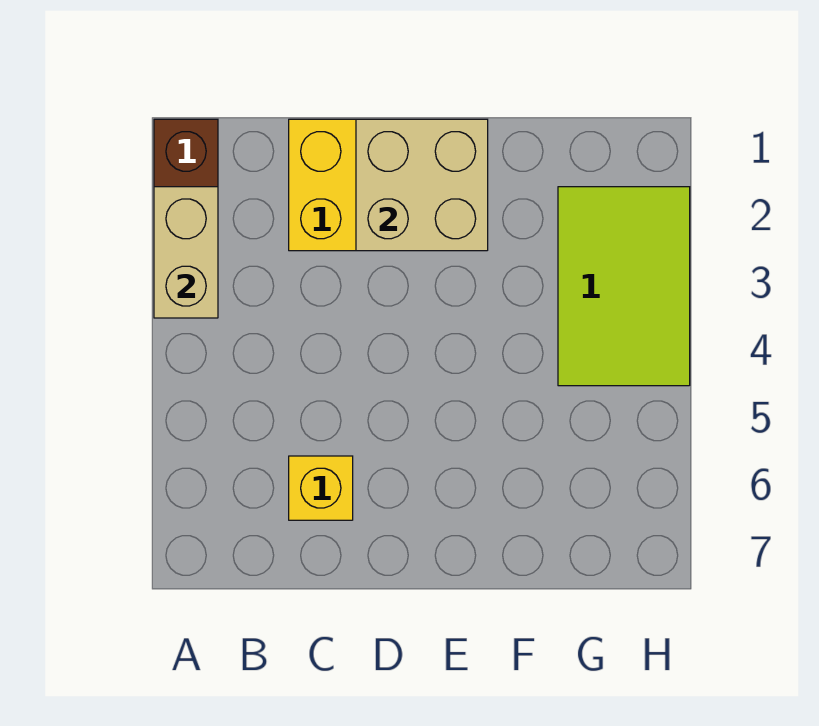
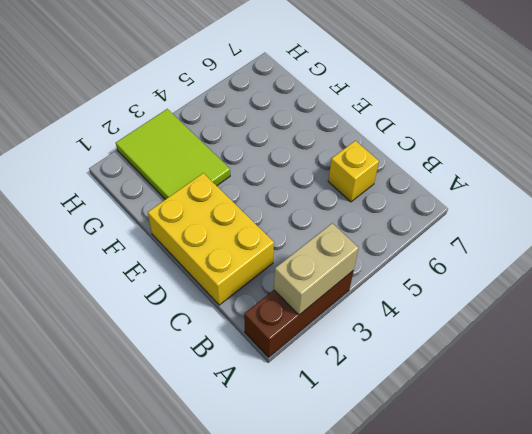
tan brick D1:E2 level 2 -> none
lime tile G2:H4 level 1 -> lime tile F2:H3 level 1

